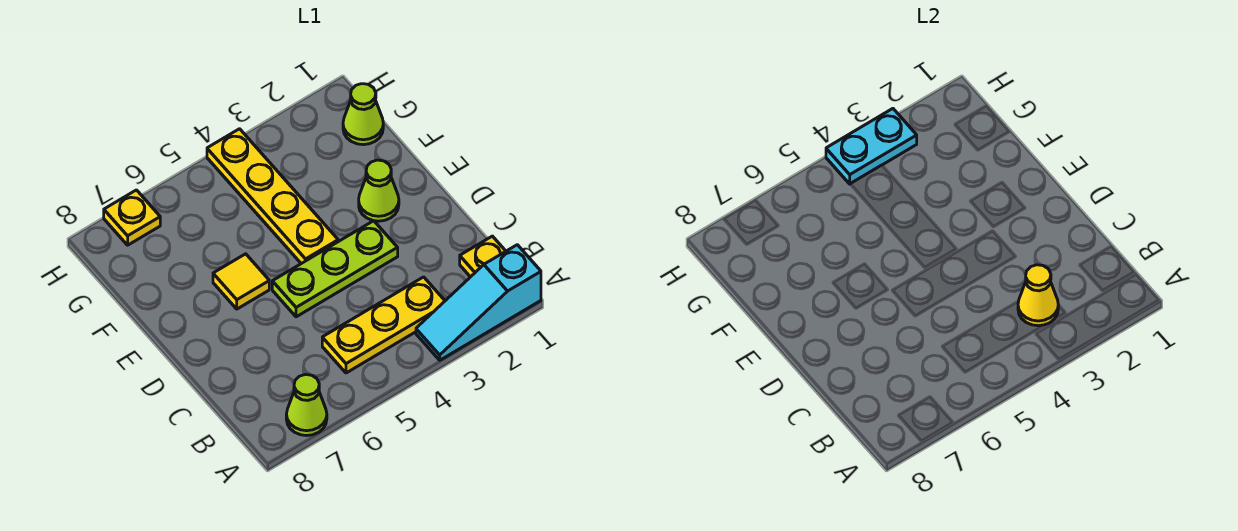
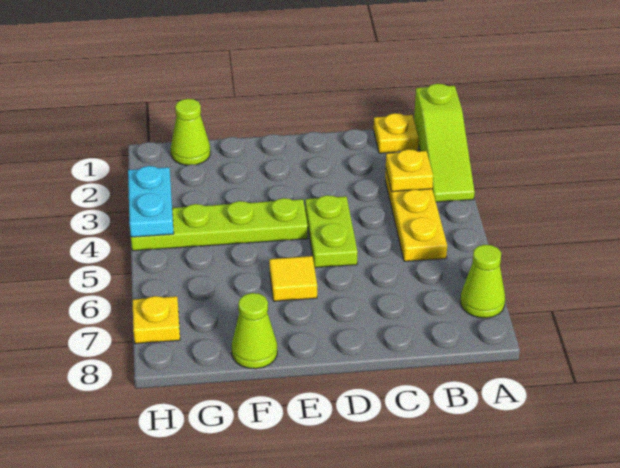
cyan slope A1:A3 level 1 top 1 -> lime slope A1:A3 level 1 top 1
yellow cone B3 level 2 -> yellow plate B3 level 2
lime plate D3:D5 level 1 -> lime plate D4:D5 level 1
lime cone E2 level 1 -> lime cone F8 level 1
yellow plate E4:H4 level 1 -> lime plate E4:H4 level 1

